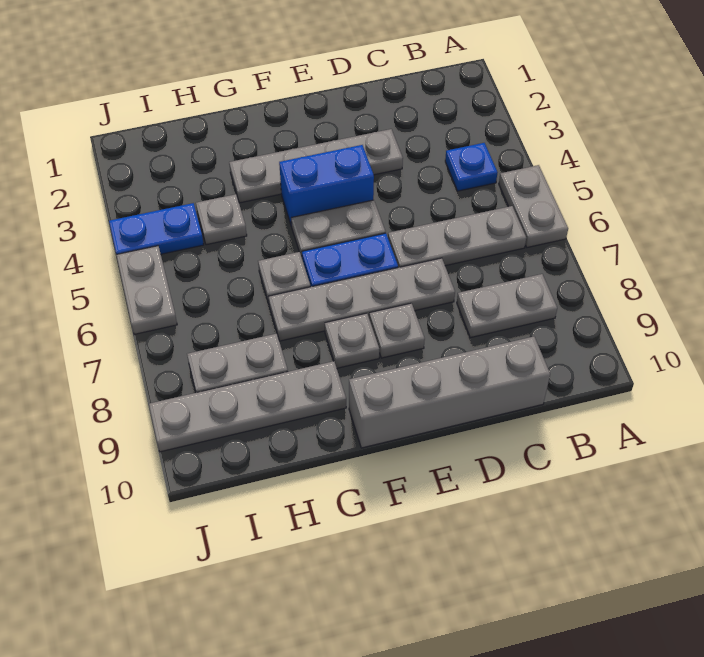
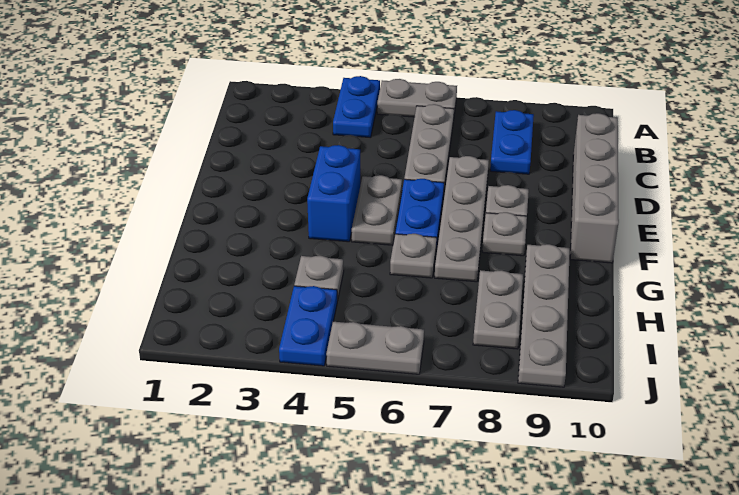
blue plate B4 level 1 -> blue plate A4:B4 level 1
grey plate B8:C8 level 1 -> blue plate B8:C8 level 1
grey plate D3:G3 level 1 -> none

